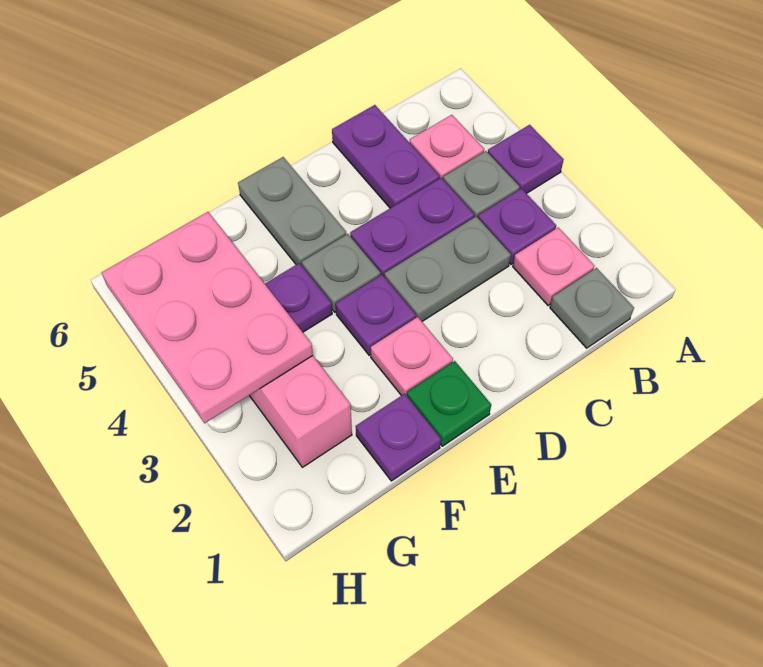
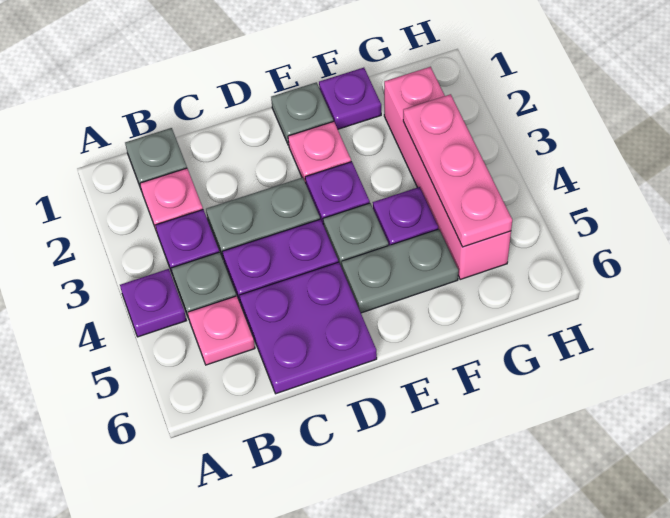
purple plate C5:C6 level 1 -> purple plate C5:D6 level 1
green plate E1 level 1 -> grey plate E1 level 1
grey plate E5:E6 level 1 -> grey plate E5:F5 level 1
pink plate G3:H5 level 2 -> pink plate G3:G5 level 2

